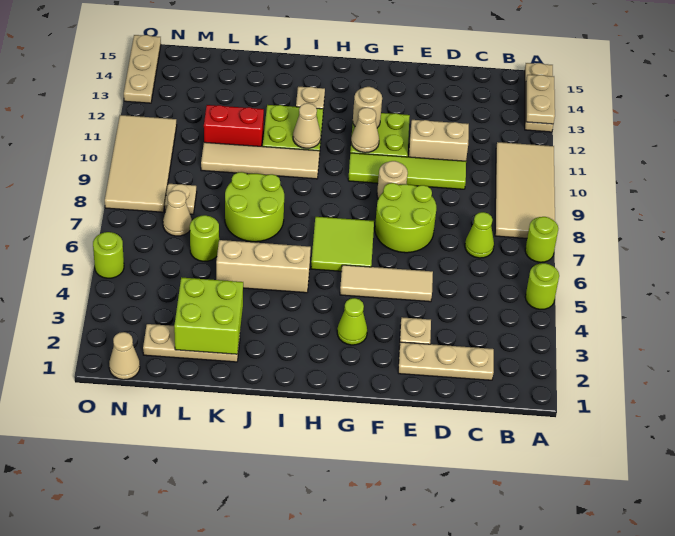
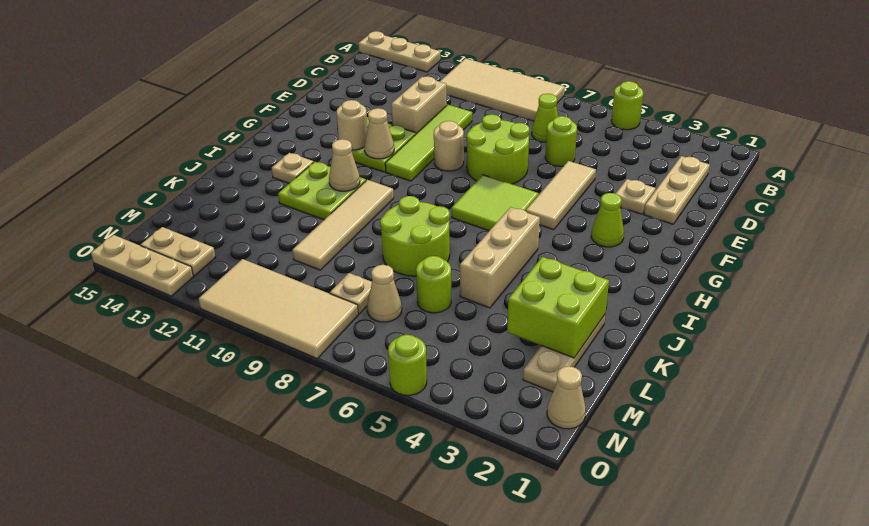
lime round brick A7 level 1 -> lime round brick D6 level 1
tan plate A13:A14 level 2 -> tan plate N13:N14 level 1
red brick K11:L11 level 1 -> none

